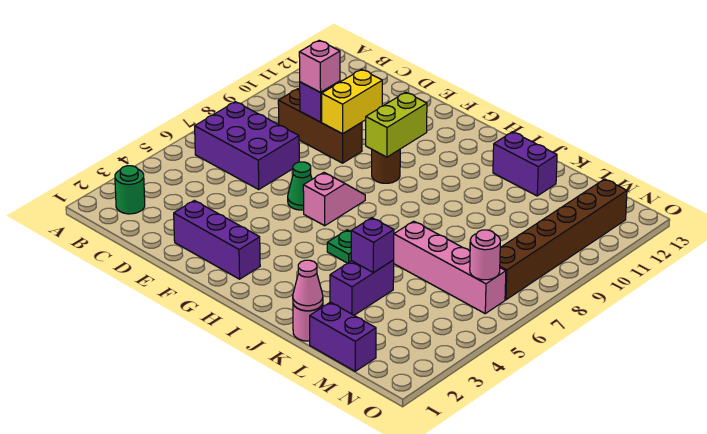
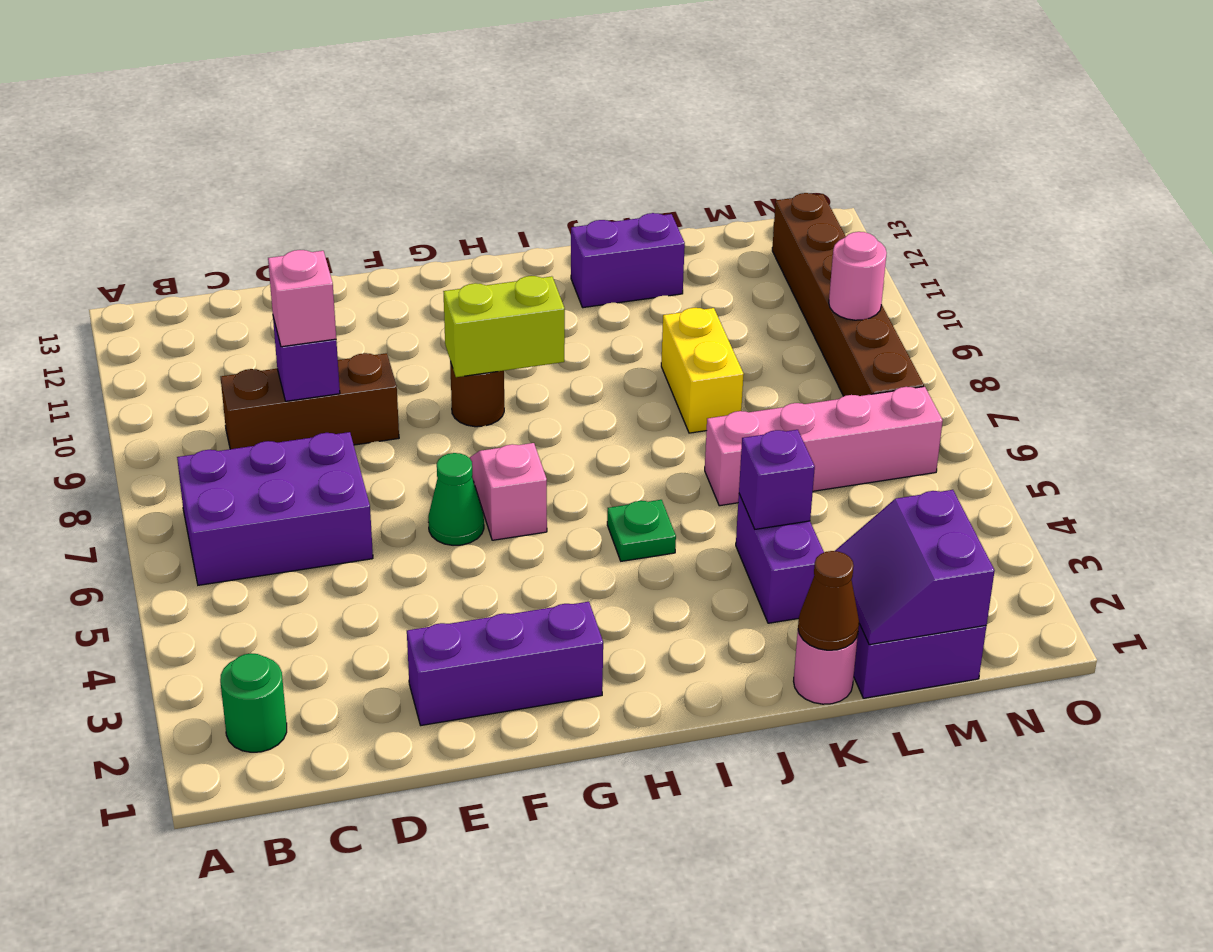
yellow brick E9:E10 level 2 -> yellow brick K8:K9 level 1
lime brick G9:G10 level 2 -> lime brick G9:H9 level 2
pink cone K1 level 2 -> brown cone K1 level 2
none -> purple slope L1:M2 level 2 top M
pink round brick N6 level 2 -> pink round brick N9 level 2

